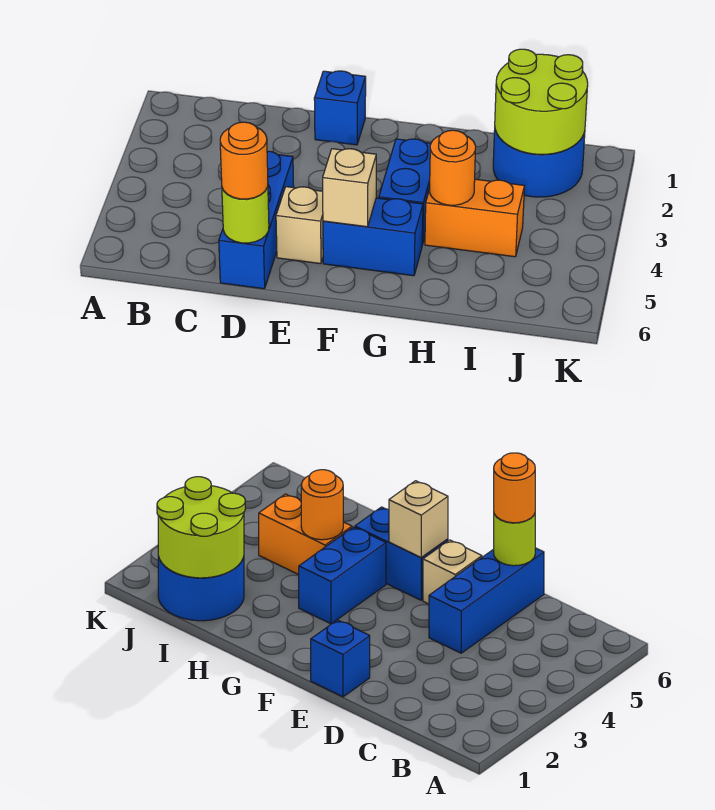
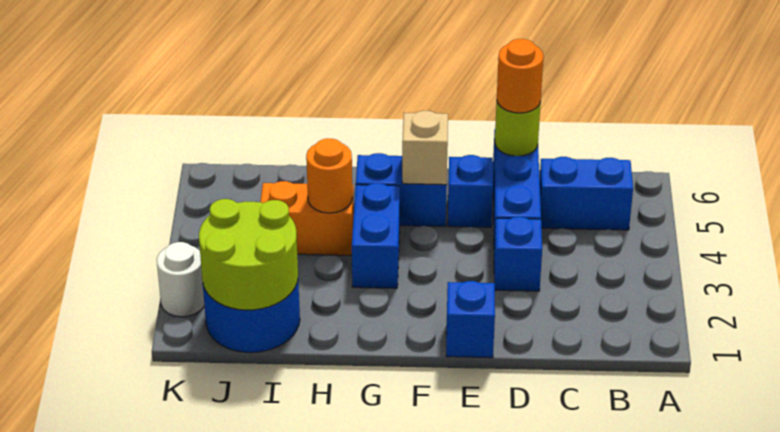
none -> blue brick B5:C5 level 1
none -> blue brick D3 level 1
tan brick E5 level 1 -> blue brick E5 level 1
none -> white round brick K2 level 1

